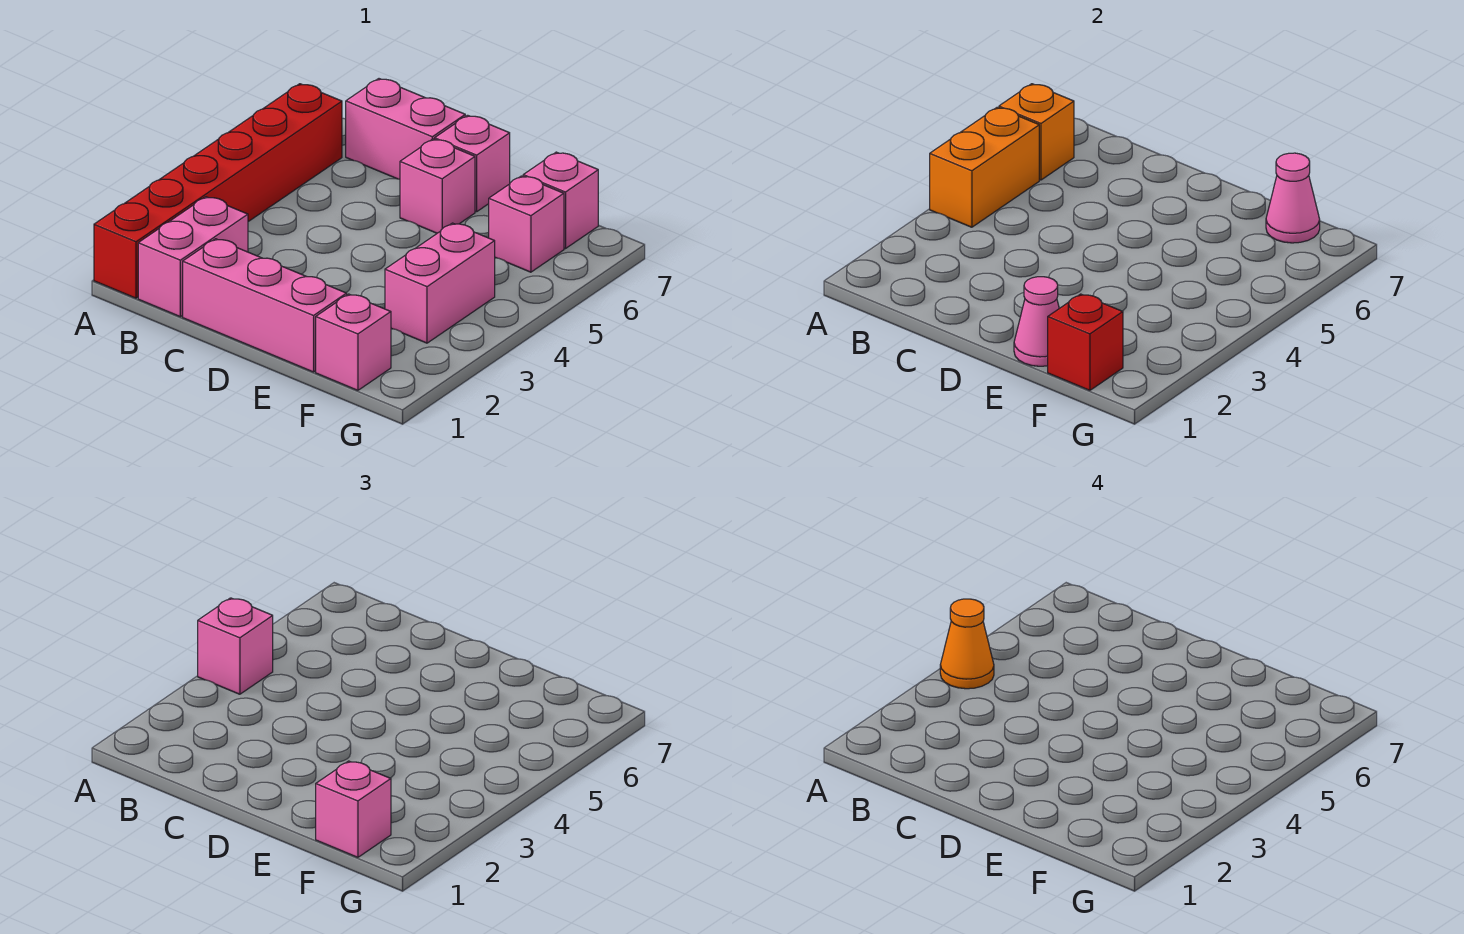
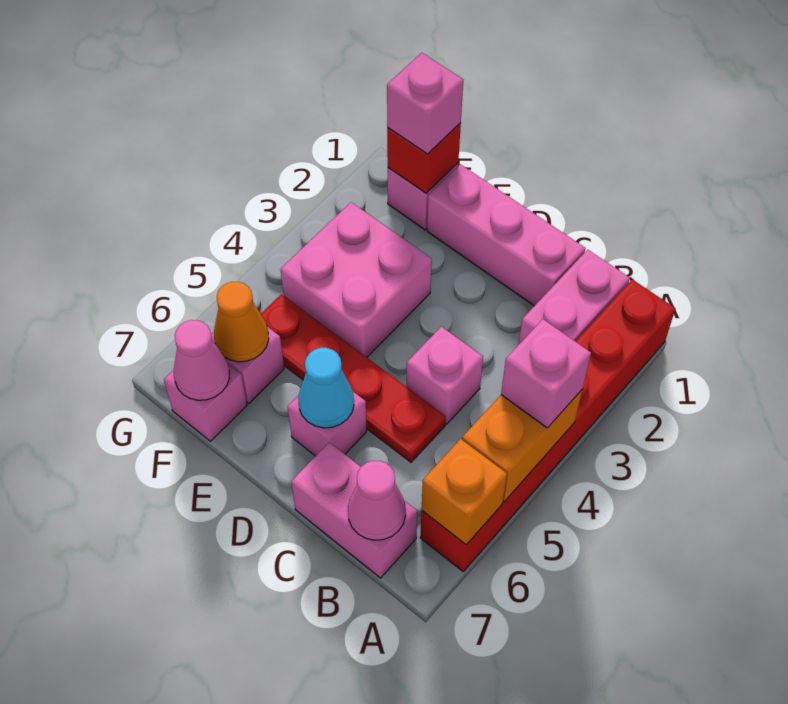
orange cone A4 level 4 -> orange cone F6 level 2
none -> red plate C5:F5 level 1
none -> cyan cone D6 level 2
pink brick D7 level 1 -> pink brick C4 level 1
pink cone E1 level 2 -> pink cone B7 level 2
pink brick F3:F4 level 1 -> pink brick E3:F4 level 1

